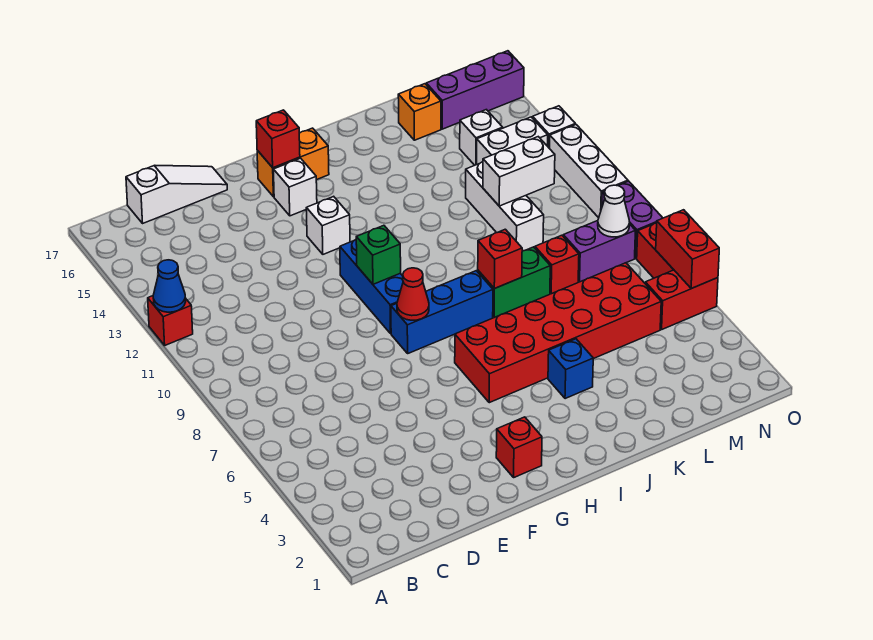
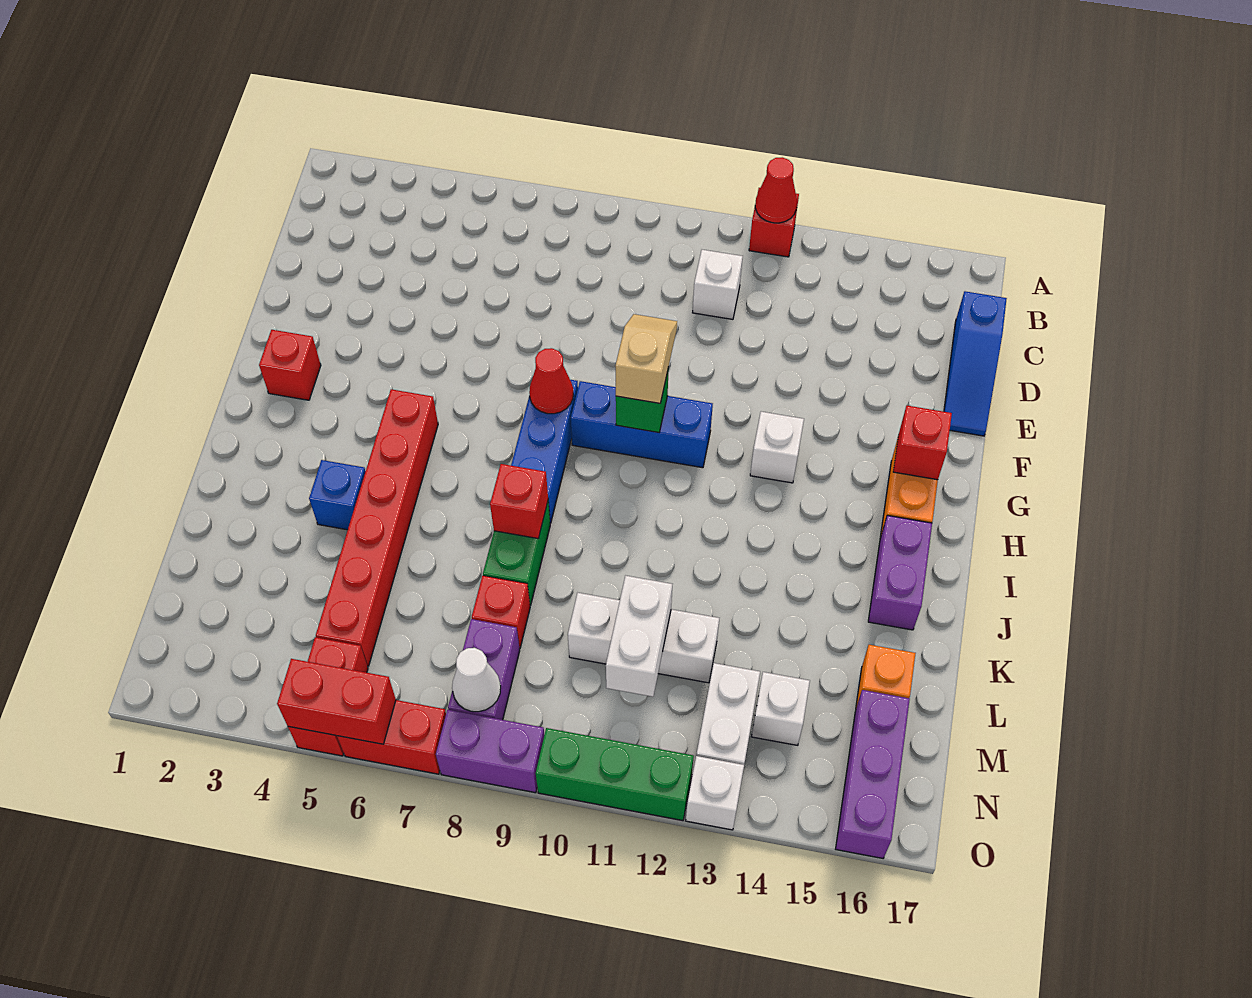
blue cone A12 level 2 -> red cone A12 level 2
white slope C17:E17 level 1 top C -> blue slope C17:E17 level 1 top C
none -> tan slope F10:G10 level 3 top G
white brick G15 level 1 -> white brick C11 level 1
red brick H5:M6 level 1 -> red brick H5:M5 level 1
none -> purple brick I16:J16 level 1
white brick O10:O12 level 1 -> green brick O10:O12 level 1

